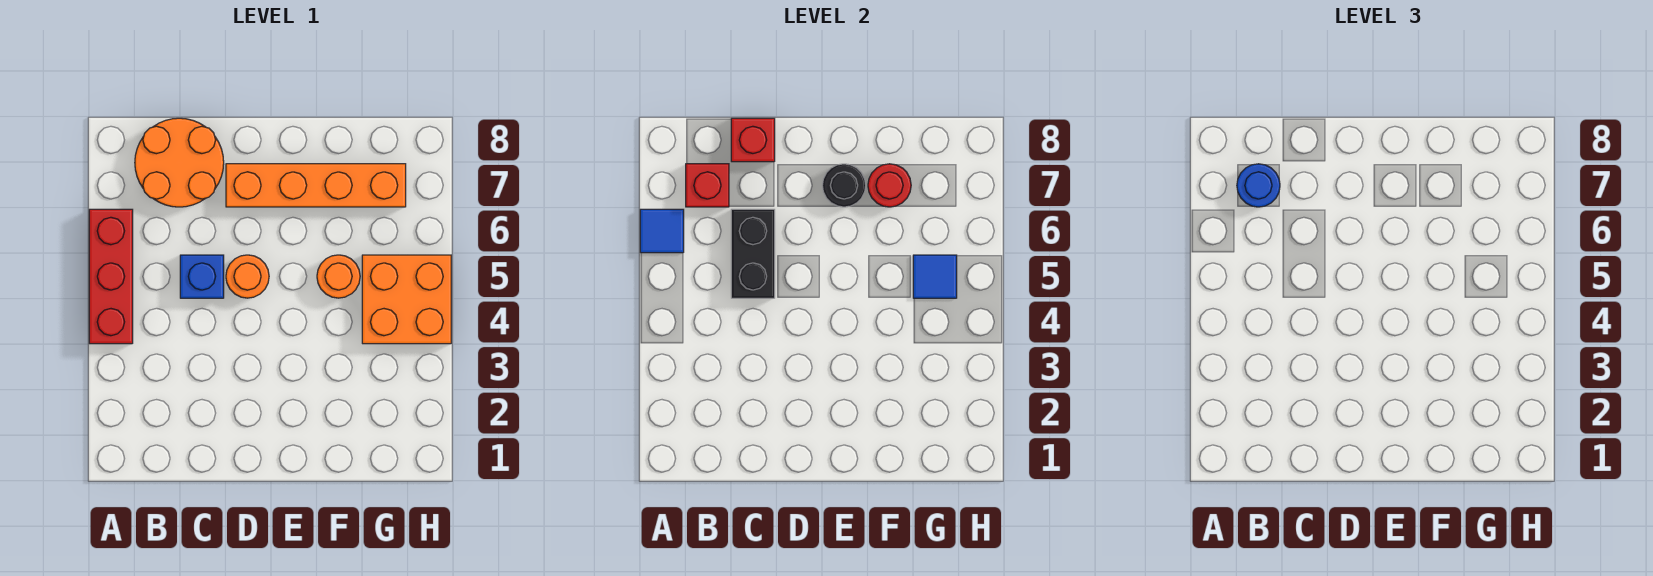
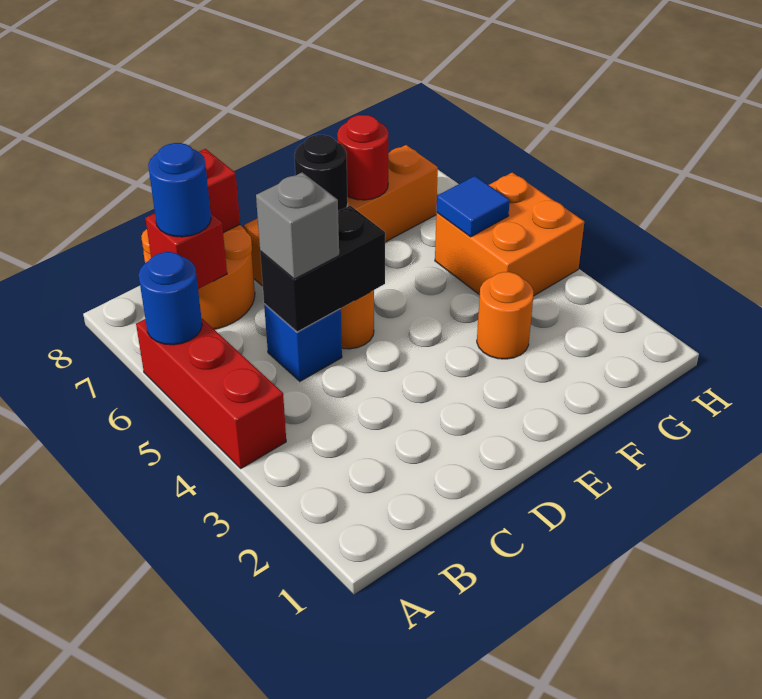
blue tile A6 level 2 -> blue round brick A6 level 2
black brick C5:C6 level 2 -> black brick C5:D5 level 2
none -> grey brick C5 level 3
orange round brick F5 level 1 -> orange round brick F3 level 1

